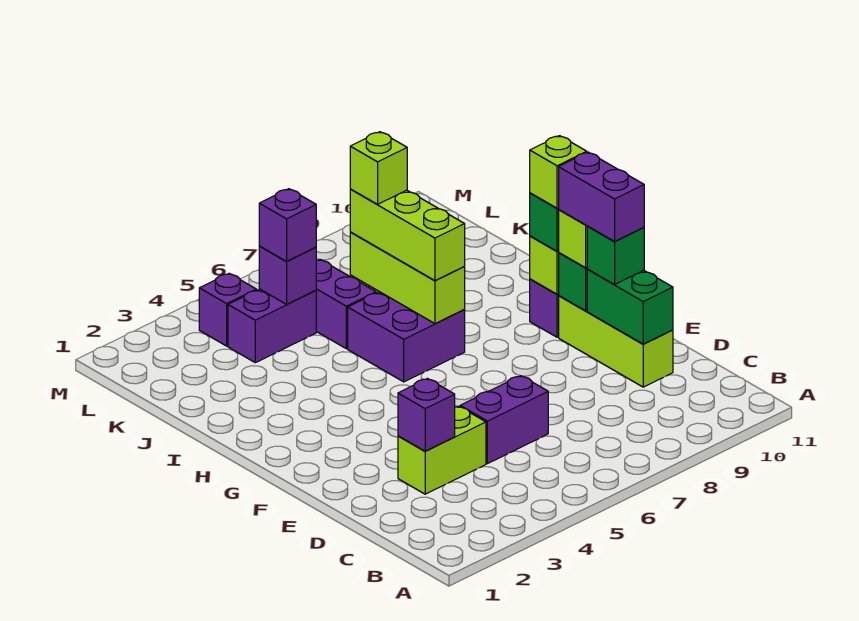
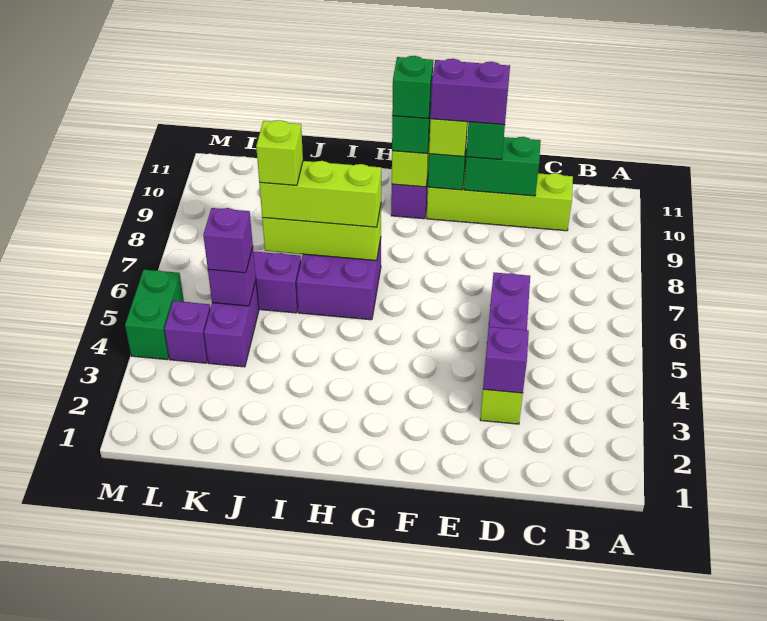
lime brick D10:F10 level 1 -> lime brick C10:F10 level 1
lime brick G10 level 4 -> green brick G10 level 4
none -> green brick M4:M5 level 1

